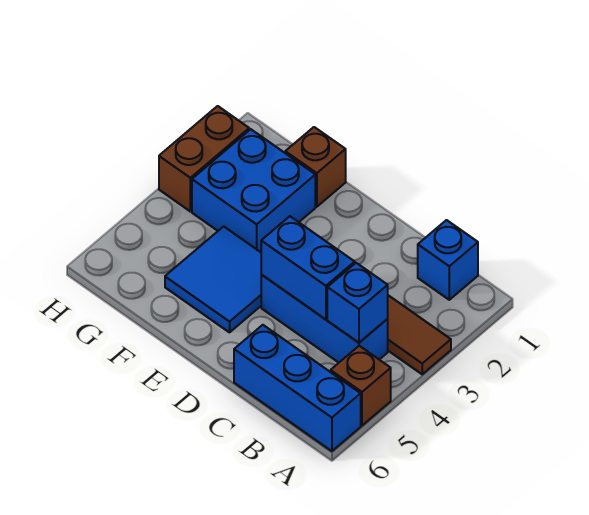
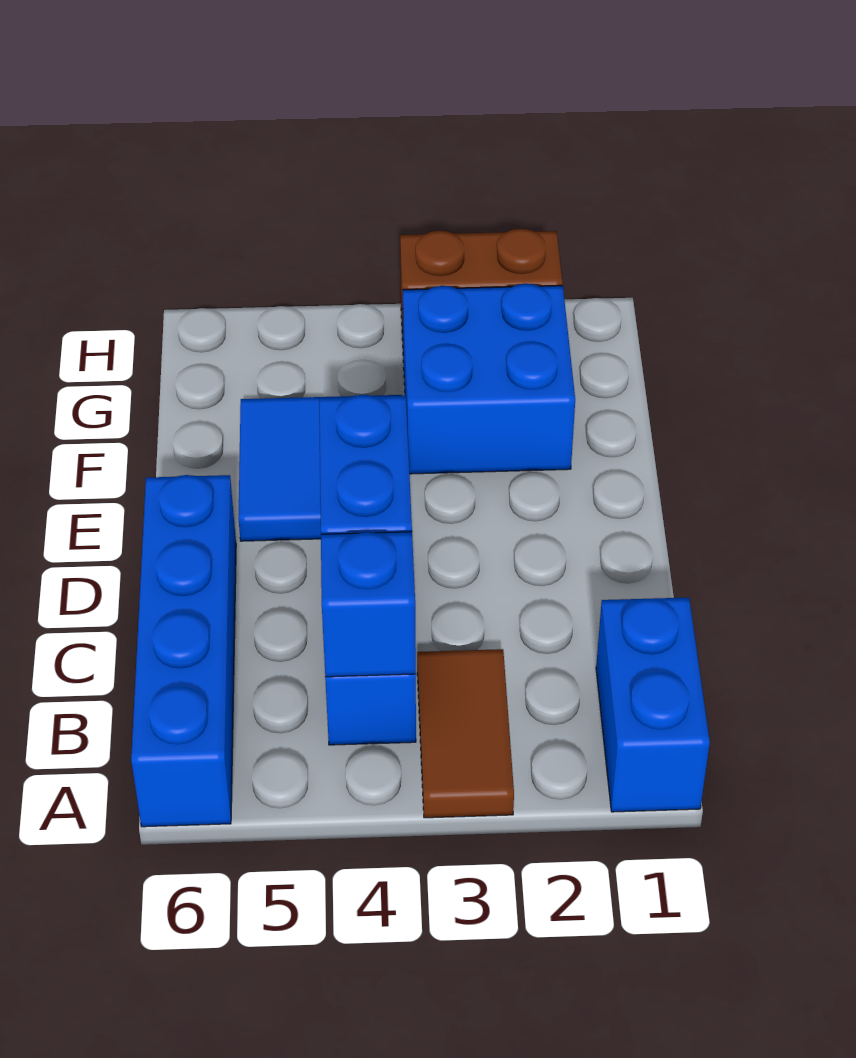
brown brick A5 level 1 -> none
blue brick A6:C6 level 1 -> blue brick A6:D6 level 1
blue brick B1 level 1 -> blue brick A1:B1 level 1
brown brick F1 level 1 -> none

